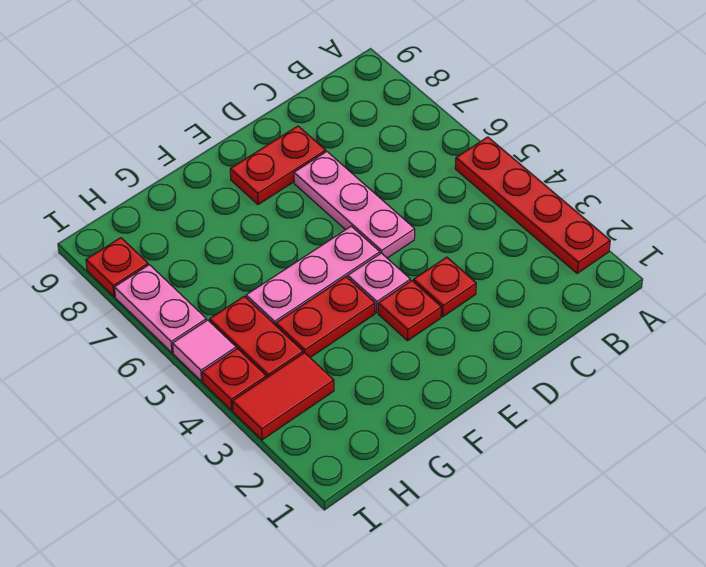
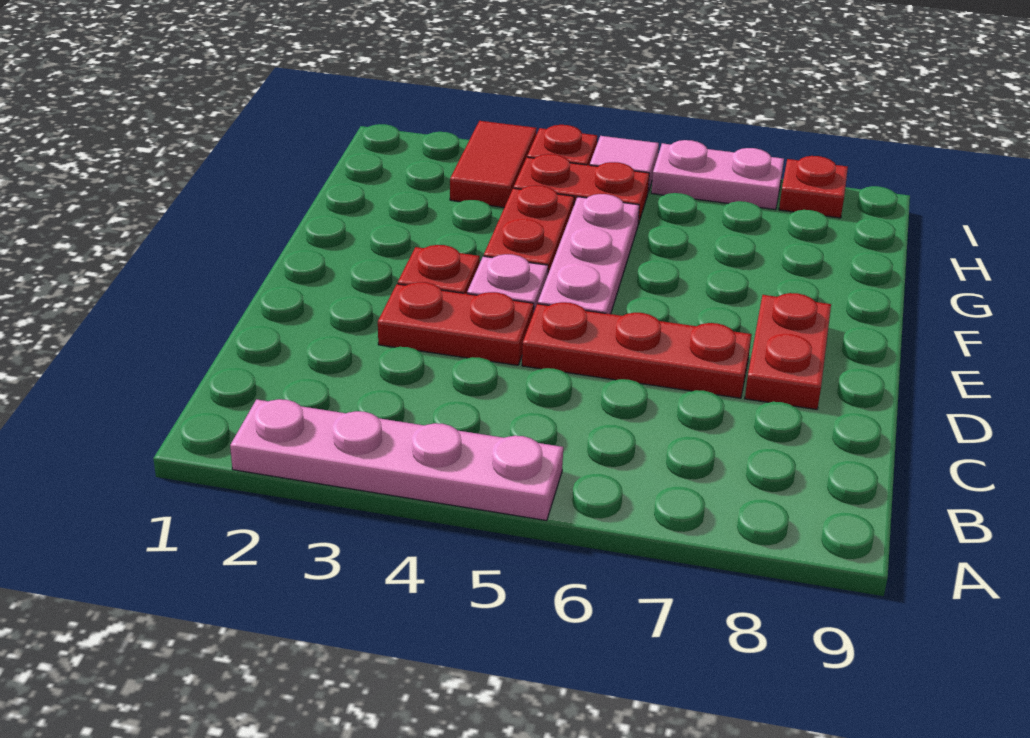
red plate A2:A5 level 1 -> pink plate A2:A5 level 1
red plate D3 level 1 -> red plate D3:D4 level 1
pink plate D5:D7 level 1 -> red plate D5:D7 level 1

